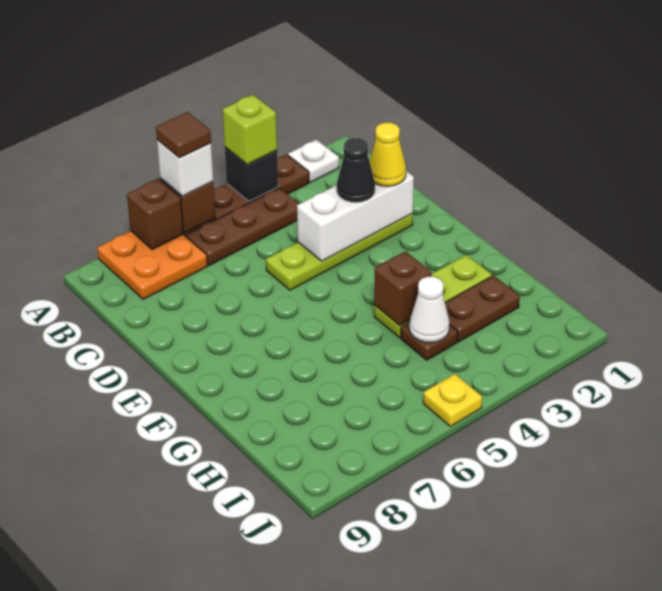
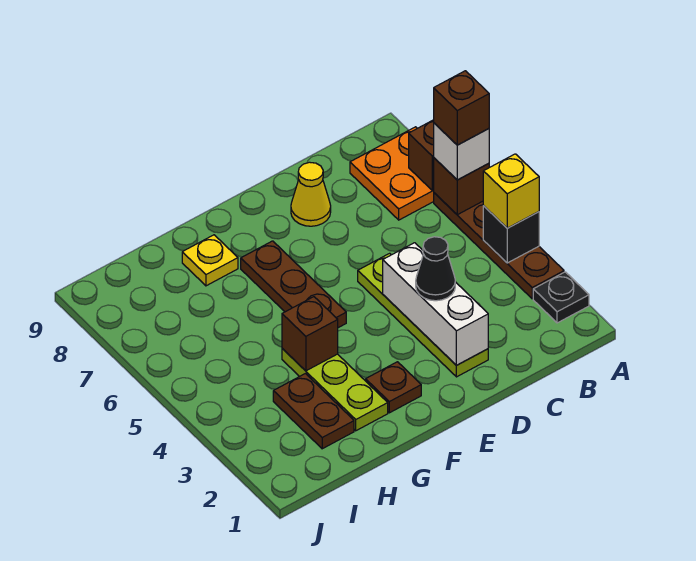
white plate A2 level 1 -> black plate A2 level 1
lime brick A4 level 3 -> yellow brick A4 level 3
brown tile A6 level 4 -> brown brick A6 level 4
brown plate B4:B6 level 1 -> brown plate F5:F7 level 1
yellow cone D2 level 3 -> yellow cone D8 level 1
brown plate H4 level 1 -> brown plate F2 level 1
white cone H4 level 2 -> none
yellow plate J5 level 1 -> yellow plate G8 level 1

